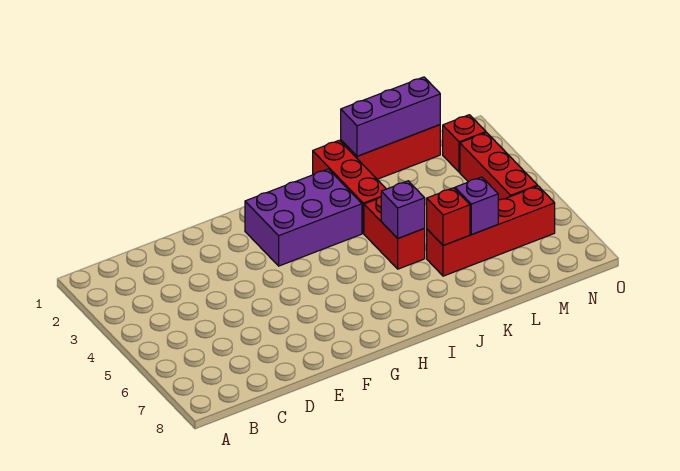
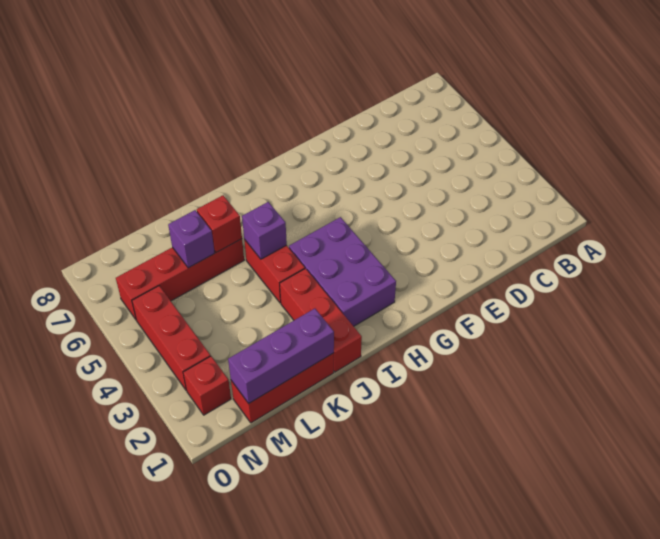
purple brick G2:I3 level 1 -> purple brick H2:I4 level 1

